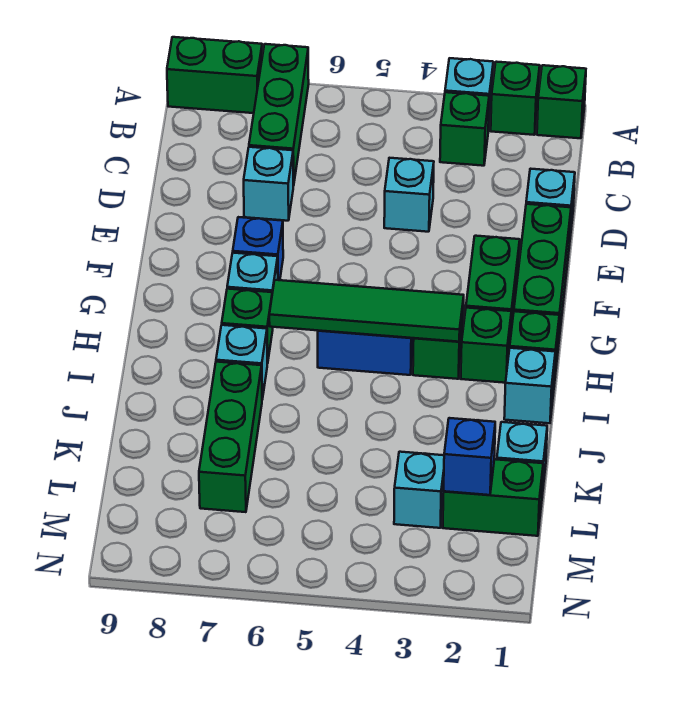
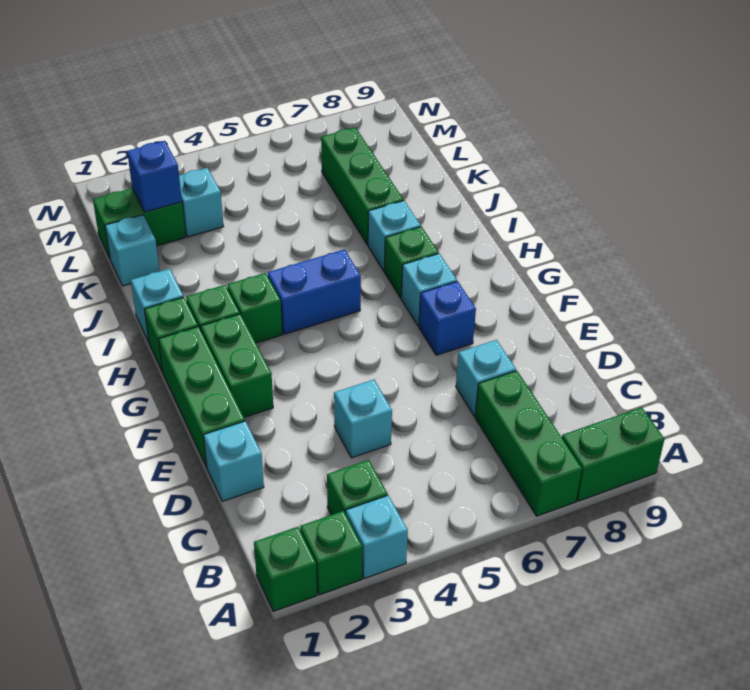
green tile H3:H6 level 2 -> none

